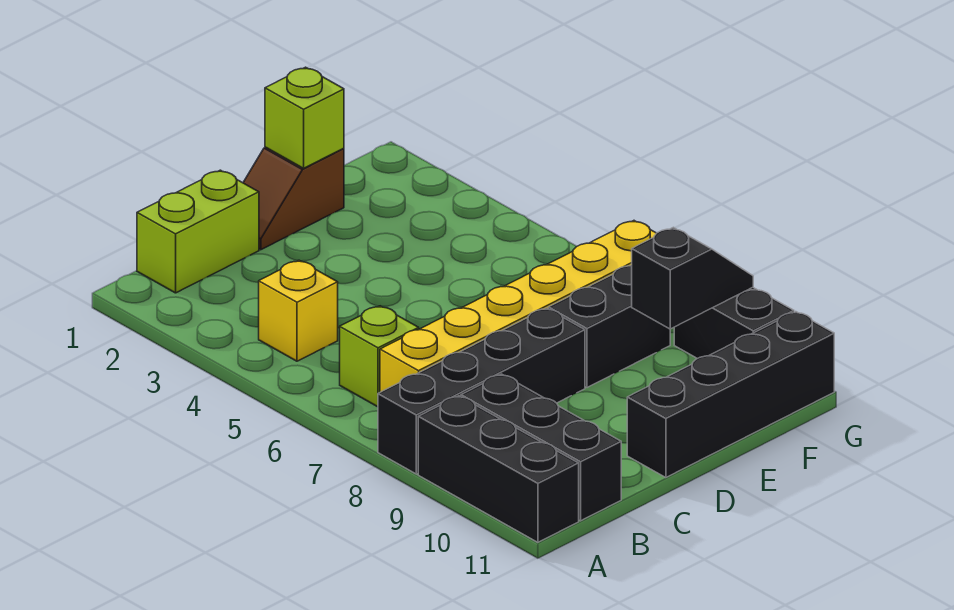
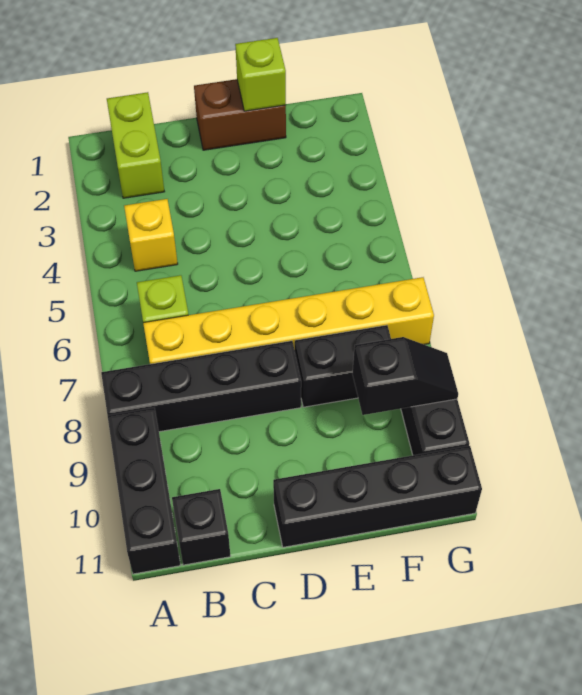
lime brick B1:C1 level 1 -> lime brick B1:B2 level 1
black brick B9:B11 level 1 -> black brick B11 level 1
brown slope D1:E1 level 1 top E -> brown brick D1:E1 level 1

